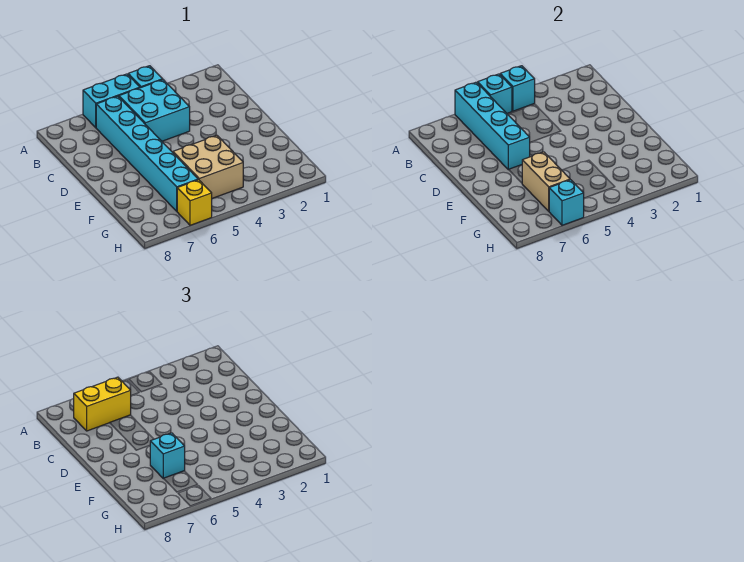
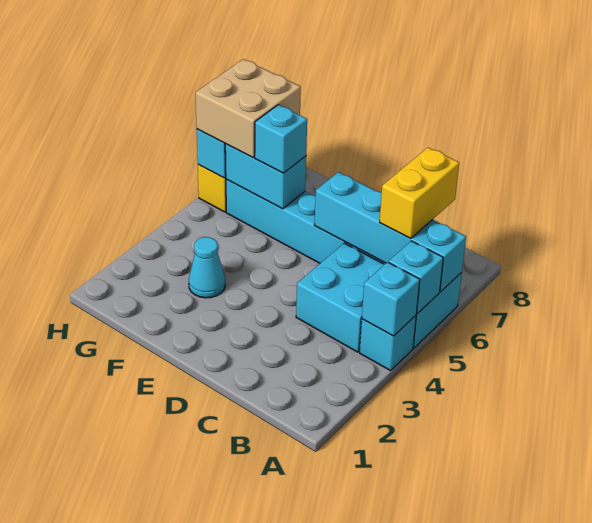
none -> cyan cone F3 level 1
tan brick F4:G5 level 1 -> tan brick G6:H7 level 3
tan brick F6:G6 level 2 -> cyan brick F6:G6 level 2

